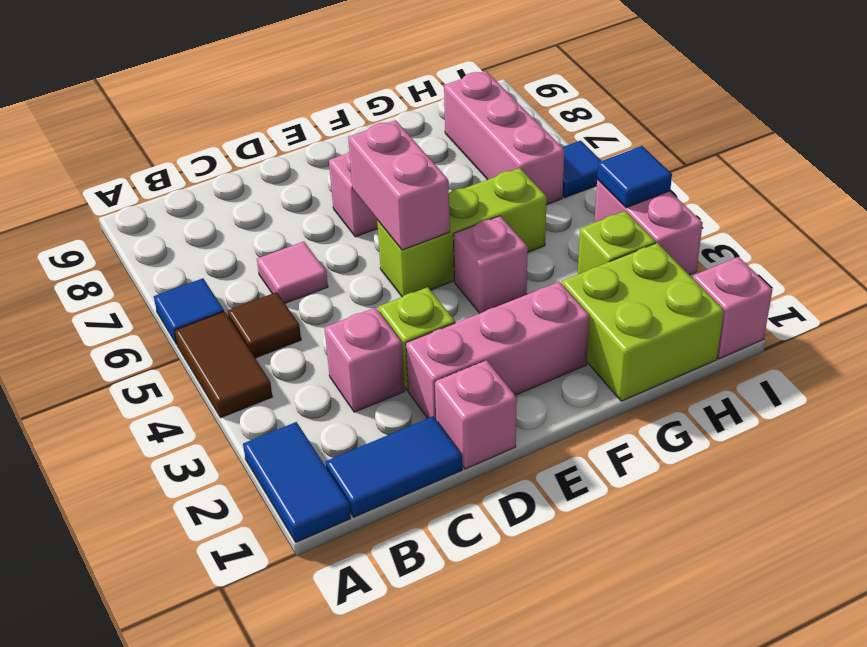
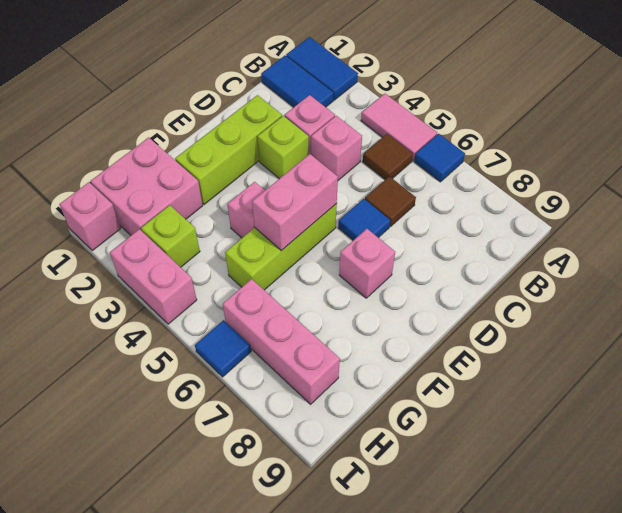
brown tile A4:A5 level 1 -> pink tile A4:A5 level 1
blue tile B1:C1 level 1 -> blue tile B1:B2 level 1
pink tile C6 level 1 -> brown tile C6 level 1
pink brick D1 level 1 -> pink brick C4 level 1
pink brick D2:F2 level 1 -> lime brick D2:F2 level 1
pink brick E5:E6 level 2 -> pink brick E5:F5 level 2
lime brick G1:H2 level 1 -> pink brick G1:H2 level 1
blue tile I4 level 2 -> blue tile D6 level 1

